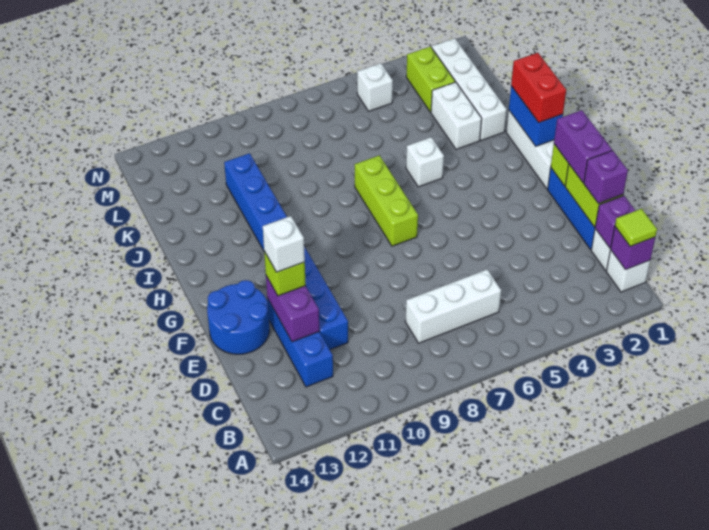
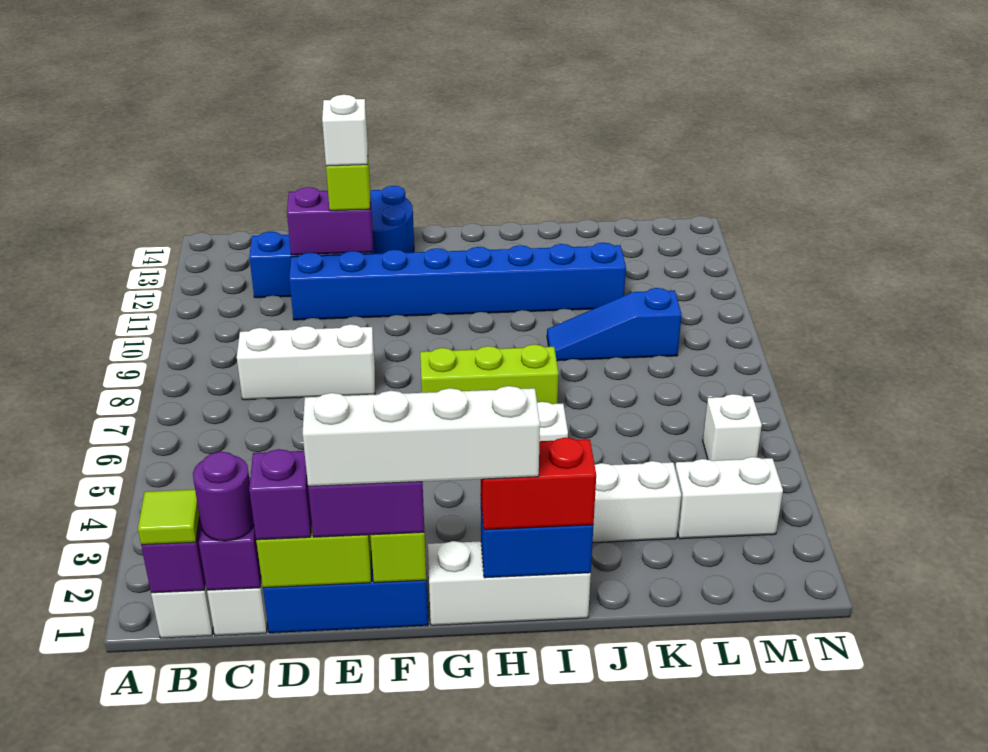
none -> purple round brick C1 level 3
white brick C6:C8 level 1 -> white brick C8:E8 level 1
white brick J2:M2 level 1 -> white brick E1:H1 level 4
none -> blue slope J9:L9 level 1 top L
lime brick L3:M3 level 1 -> white brick L3:M3 level 1

